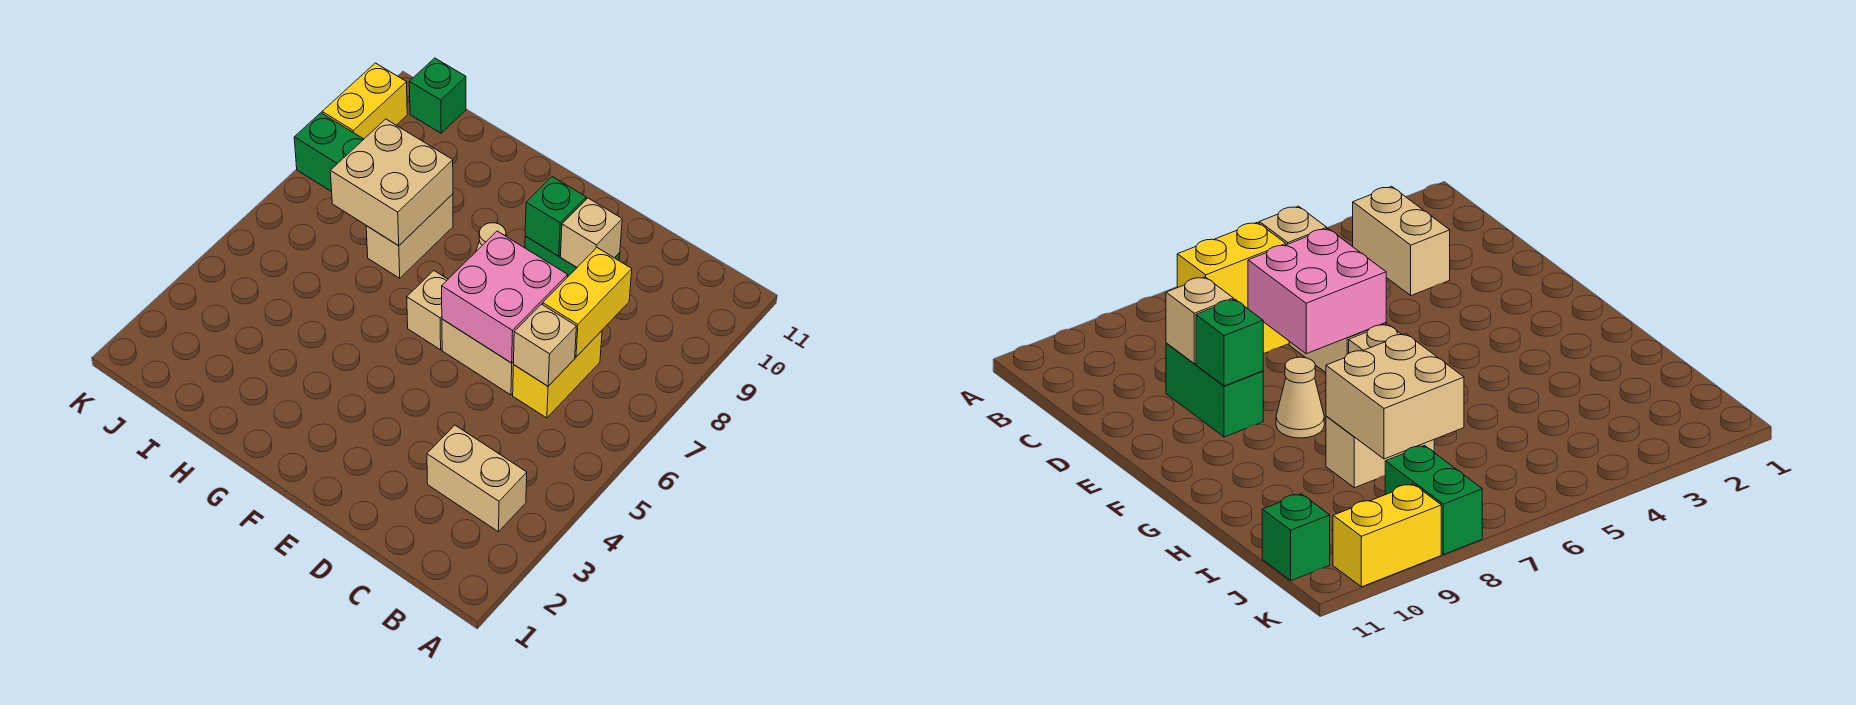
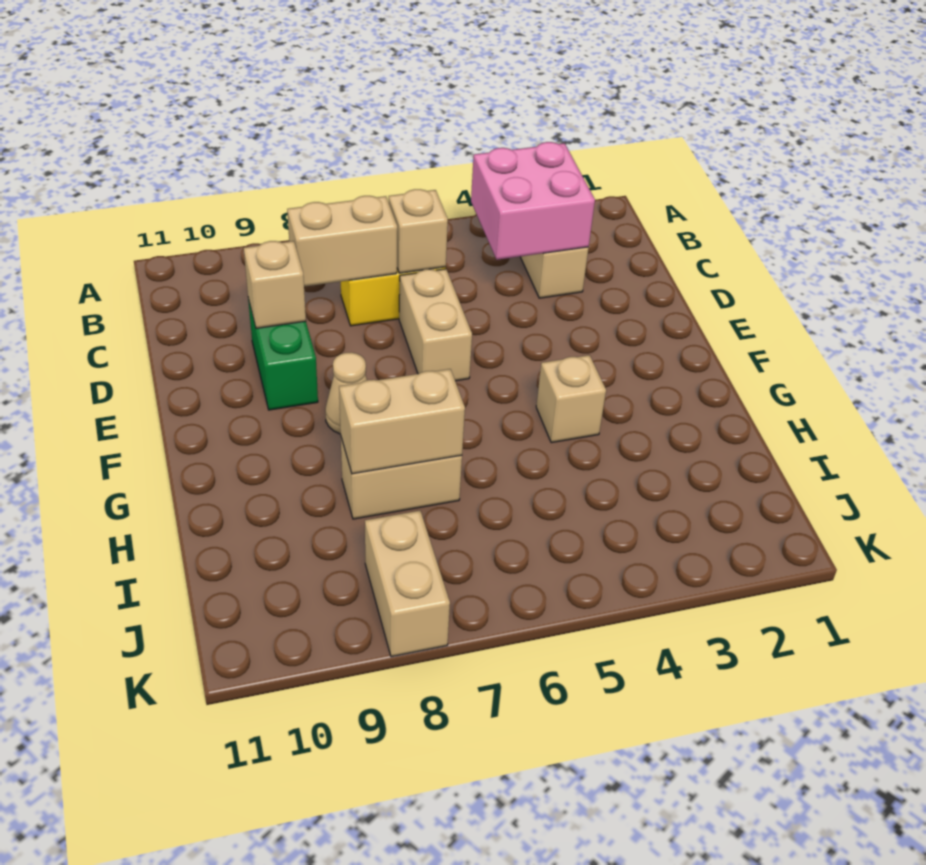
yellow brick C7:C8 level 2 -> tan brick C7:C8 level 2
pink brick D6:E7 level 2 -> pink brick B3:C4 level 2
green brick E9 level 2 -> none
tan brick F6 level 1 -> tan brick G4 level 1
tan brick H7:I8 level 2 -> tan brick H7:H8 level 2
green brick J8:K8 level 1 -> tan brick J8:K8 level 1
green brick J11 level 1 -> none
yellow brick K9:K10 level 1 -> none

